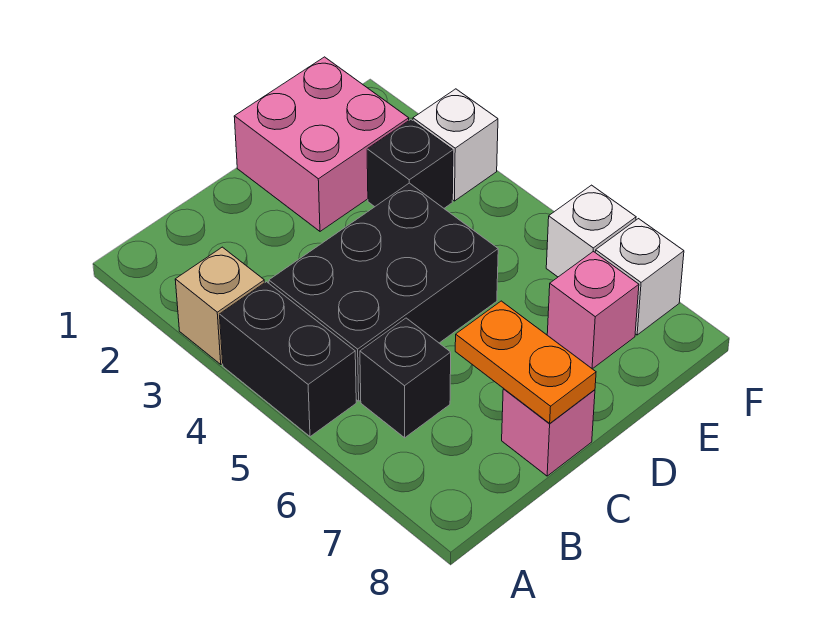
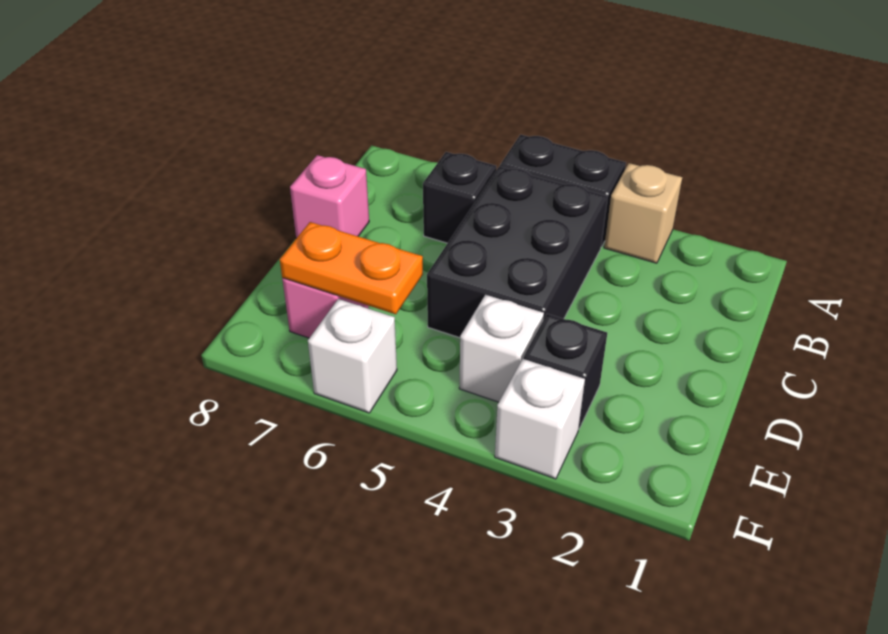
orange plate C7:C8 level 2 -> orange plate E6:E7 level 2
pink brick D1:E2 level 1 -> none
white brick F7 level 1 -> white brick E4 level 1

